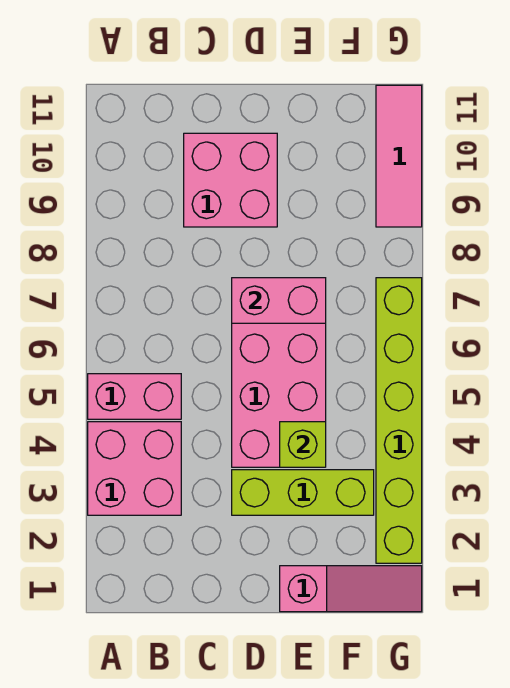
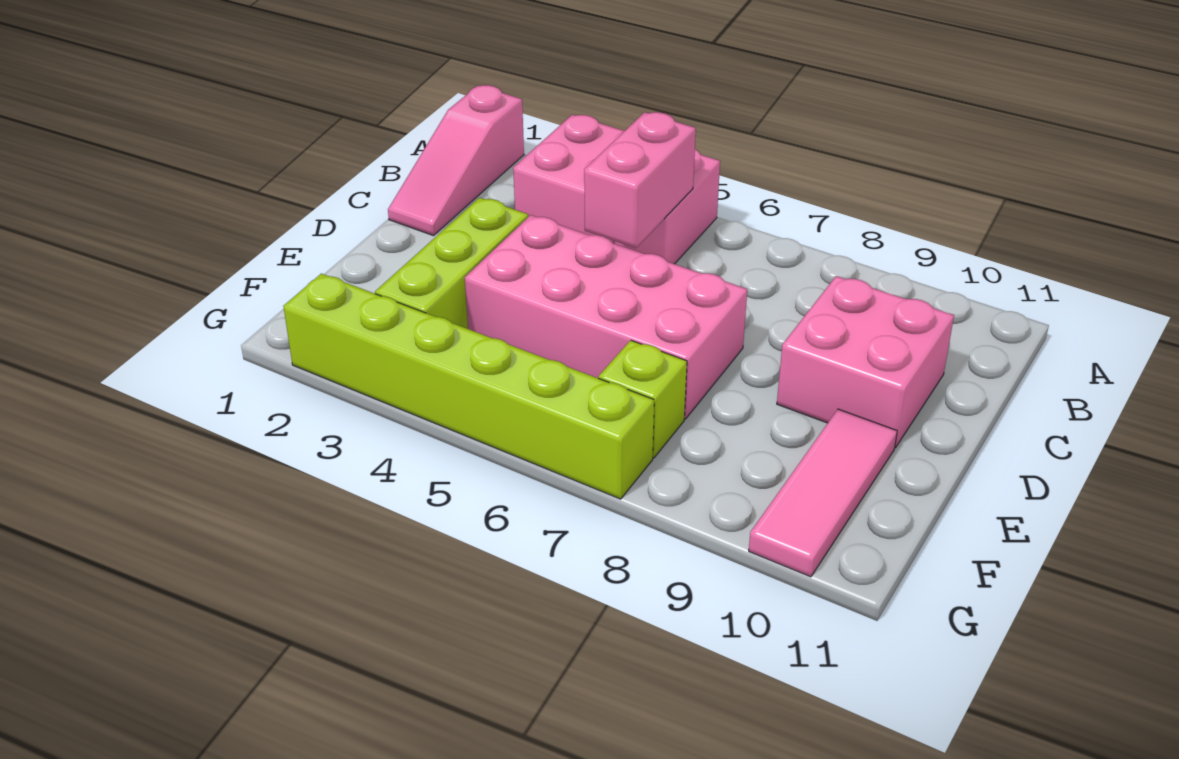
pink brick D7:E7 level 2 -> pink brick B5:C5 level 2
pink slope E1:G1 level 1 top E -> pink slope A1:C1 level 1 top A
lime brick E4 level 2 -> lime brick F7 level 1
pink tile G9:G11 level 1 -> pink tile E10:G10 level 1

